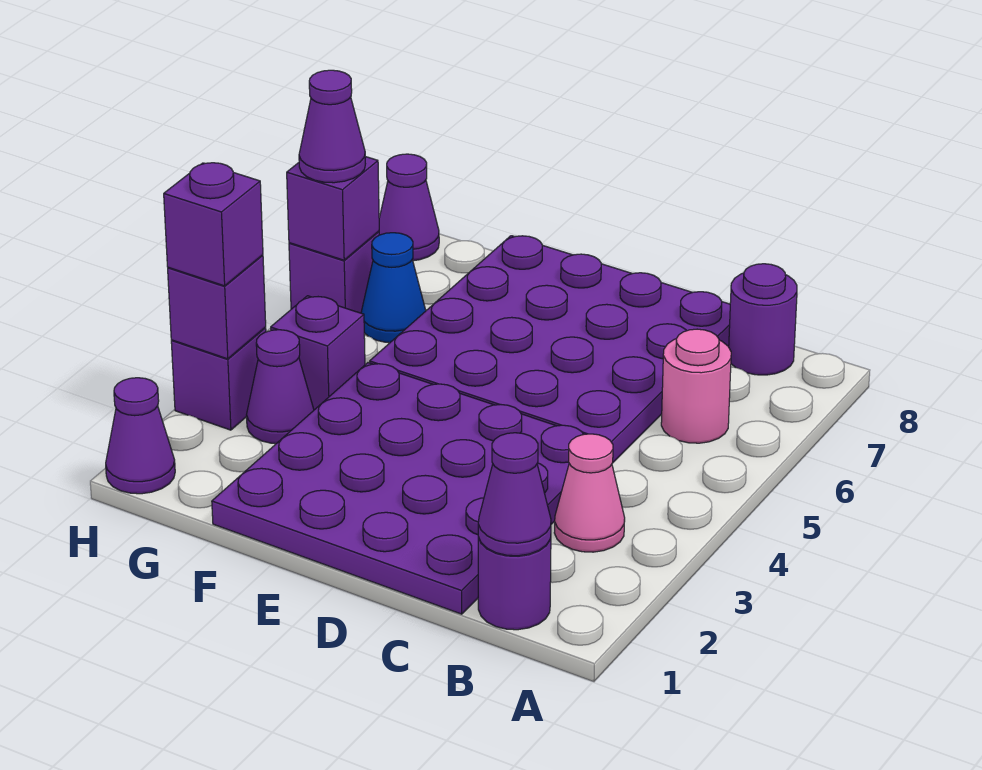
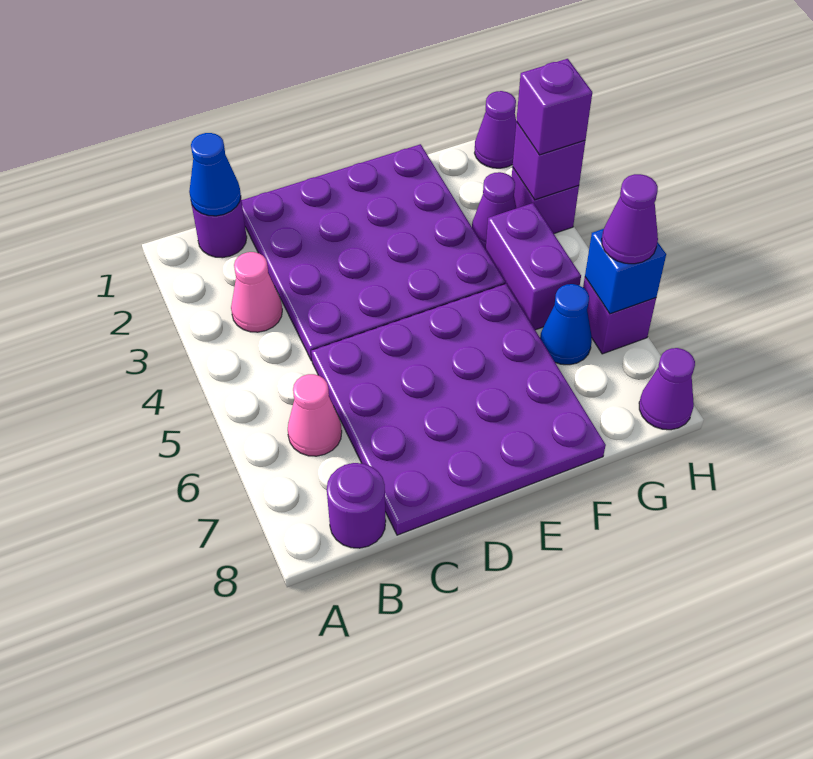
purple cone B1 level 2 -> blue cone B1 level 2
pink round brick B6 level 1 -> pink cone B6 level 1
purple brick G4 level 1 -> purple brick G4:G5 level 1
purple brick H6 level 2 -> blue brick H6 level 2

